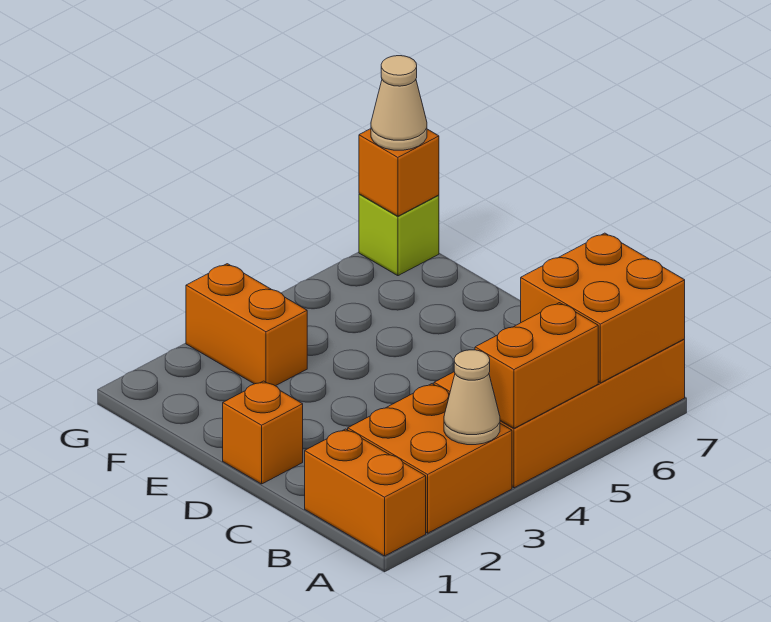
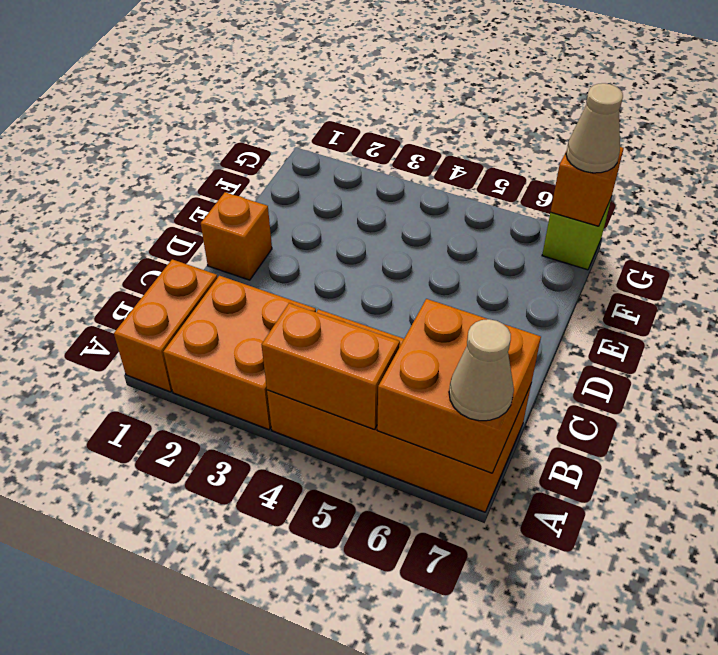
tan cone A3 level 2 -> tan cone A7 level 3
orange brick F3:G3 level 1 -> none

